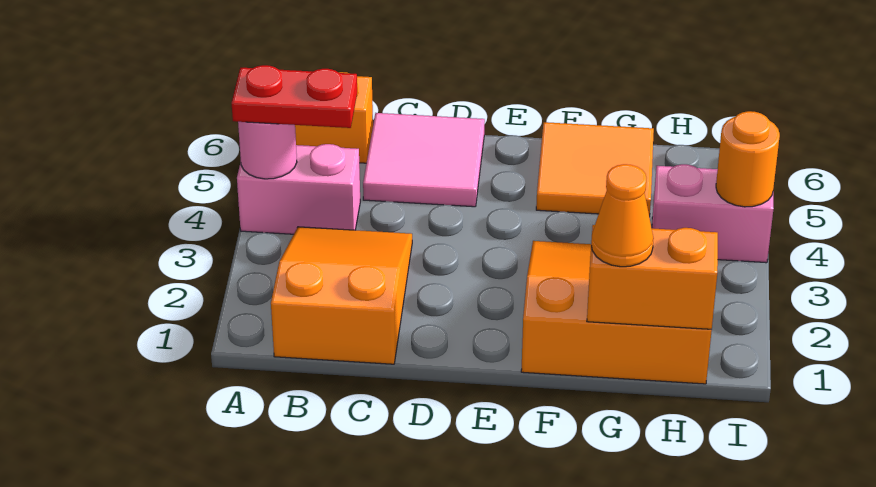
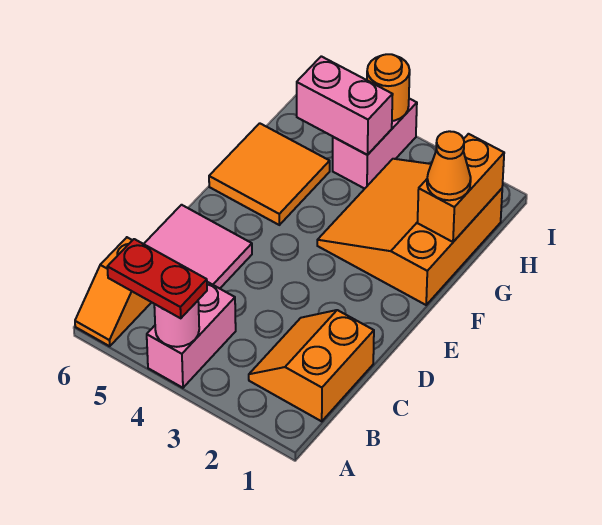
red plate A4:B4 level 3 -> red plate A4:A5 level 3
orange slope B1:C3 level 1 top 1 -> orange slope B1:C2 level 1 top 1
none -> pink brick H4:H5 level 2

